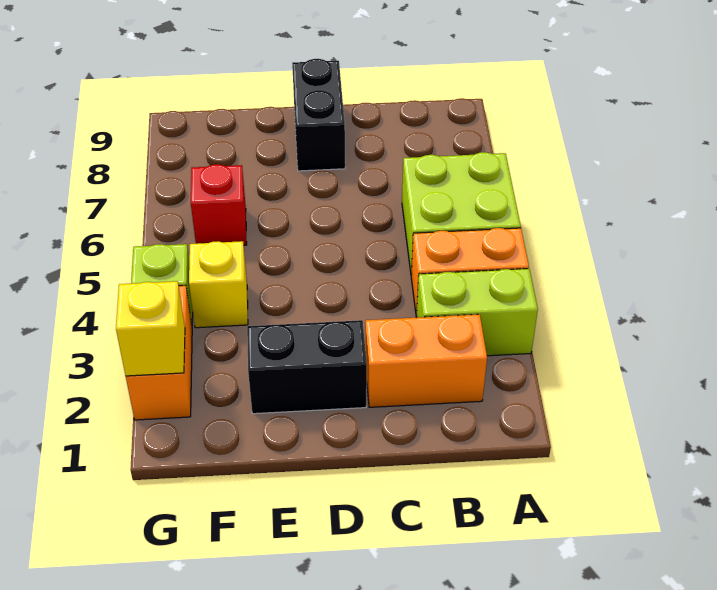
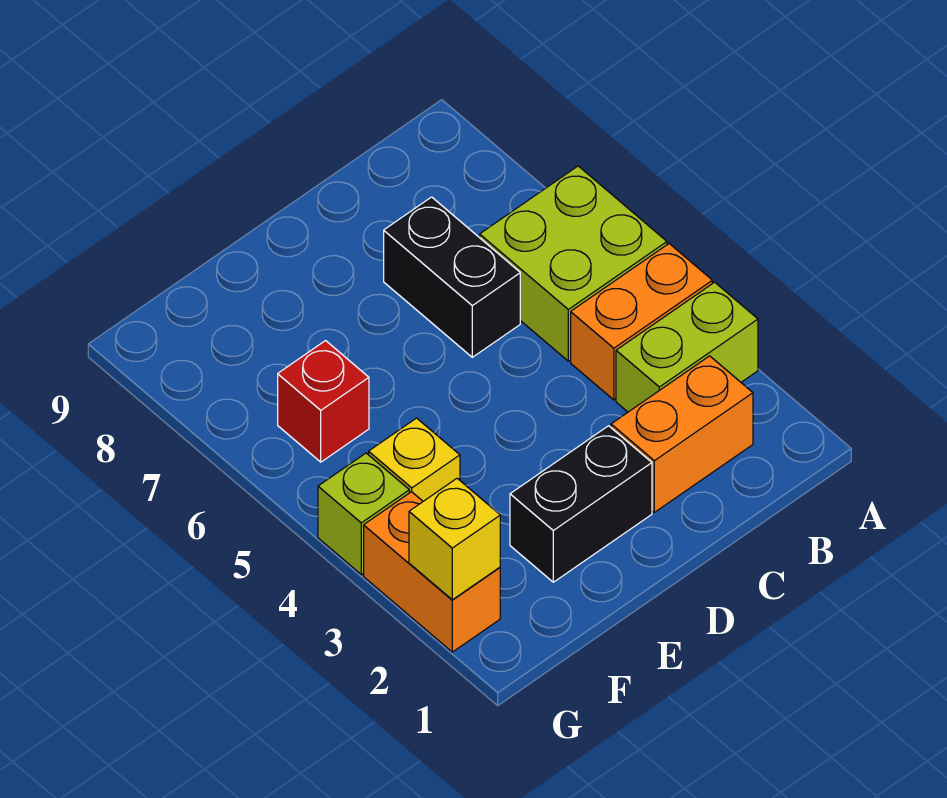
black brick D8:D9 level 1 -> black brick C6:C7 level 1

